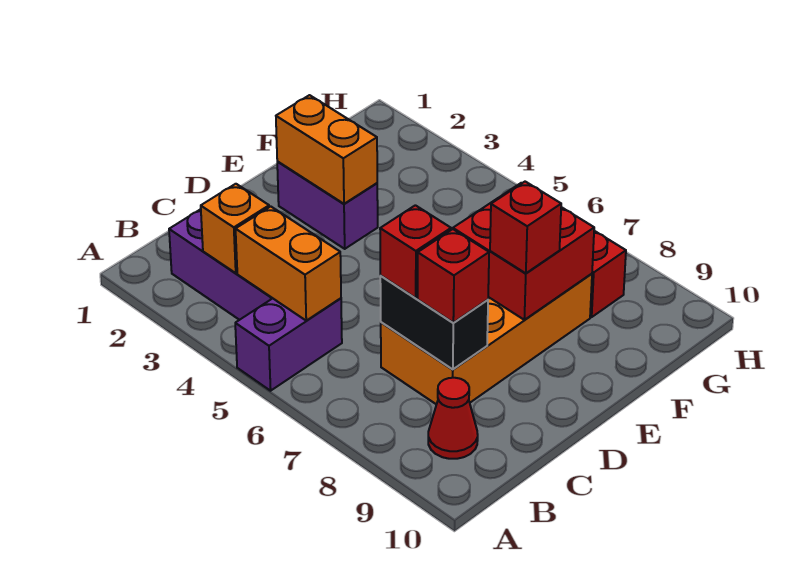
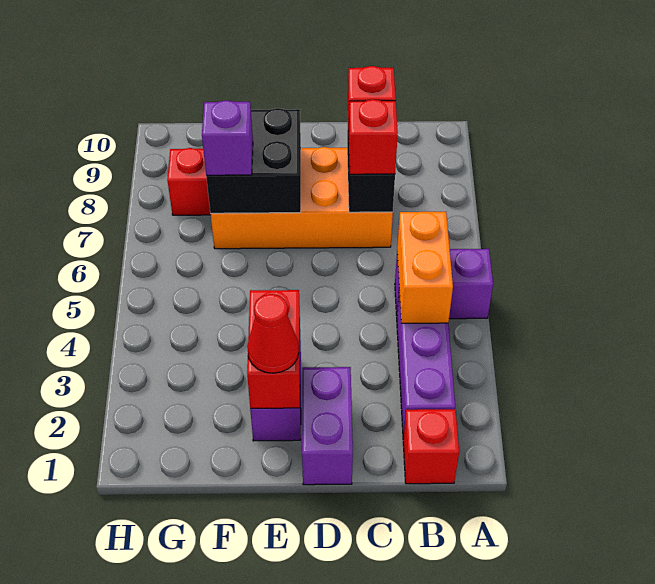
orange brick B3 level 2 -> none
red cone B9 level 1 -> red cone E2 level 3
none -> purple brick D1:D2 level 1
orange brick E2:E3 level 2 -> red brick E2:E3 level 2
red brick E7:F8 level 2 -> black brick E7:F8 level 2
red brick E8 level 3 -> red brick B1 level 1
none -> purple brick F7 level 3

